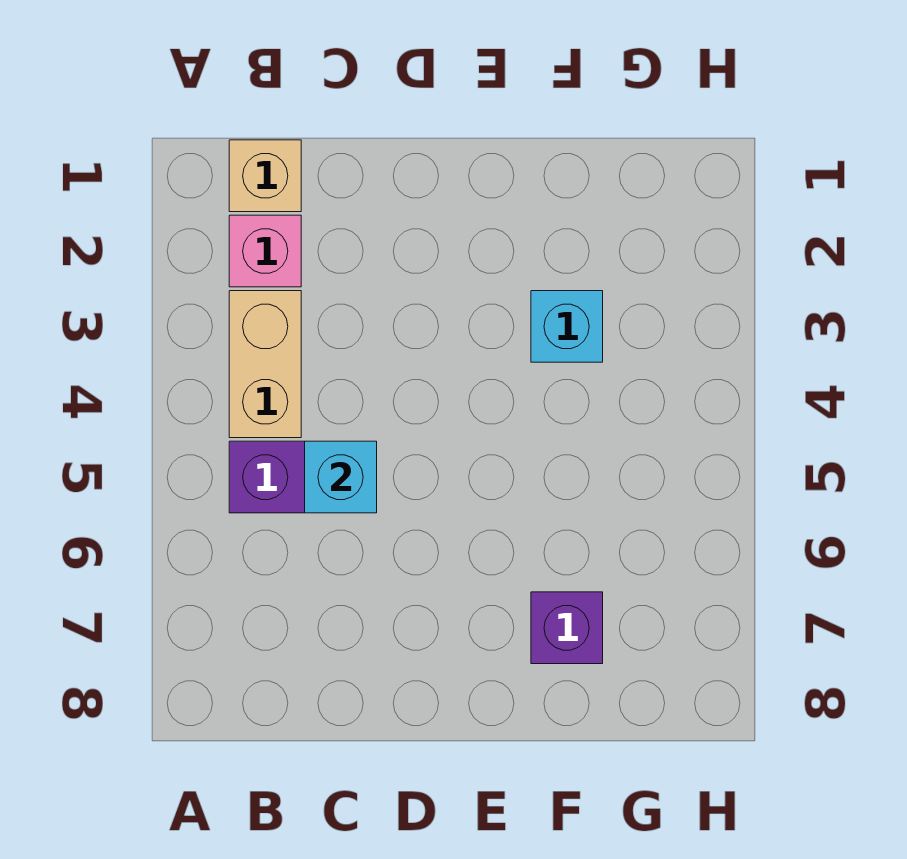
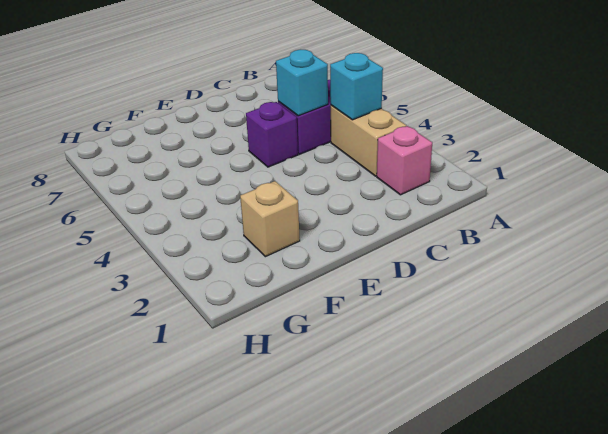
tan brick B1 level 1 -> tan brick F2 level 1
cyan brick F3 level 1 -> cyan brick B4 level 2
purple brick F7 level 1 -> purple brick D5 level 1

